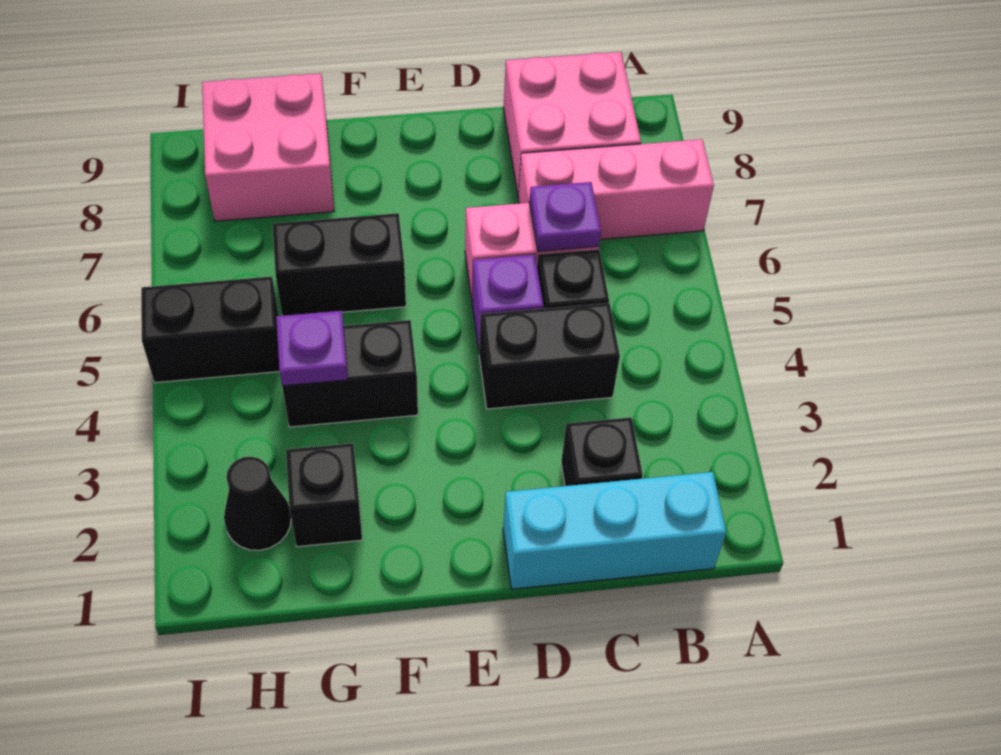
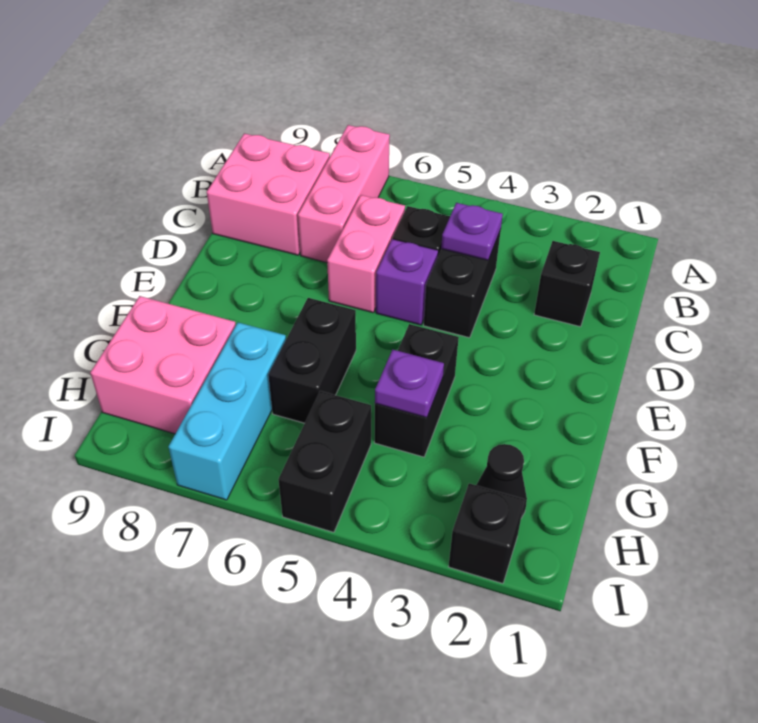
cyan brick B1:D1 level 1 -> cyan brick G7:I7 level 1
purple plate C6 level 2 -> purple plate C4 level 2
black brick G2 level 1 -> black brick I2 level 1

